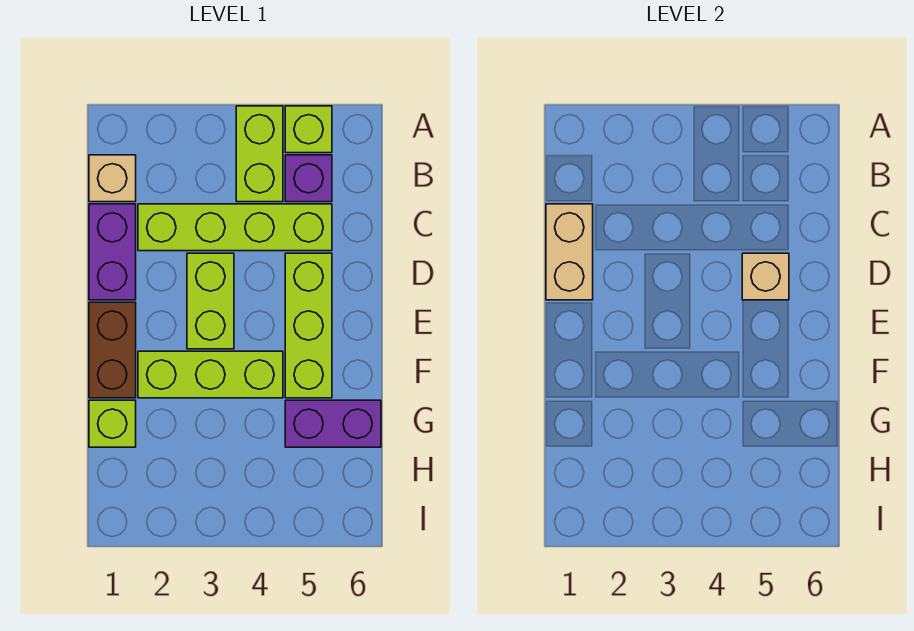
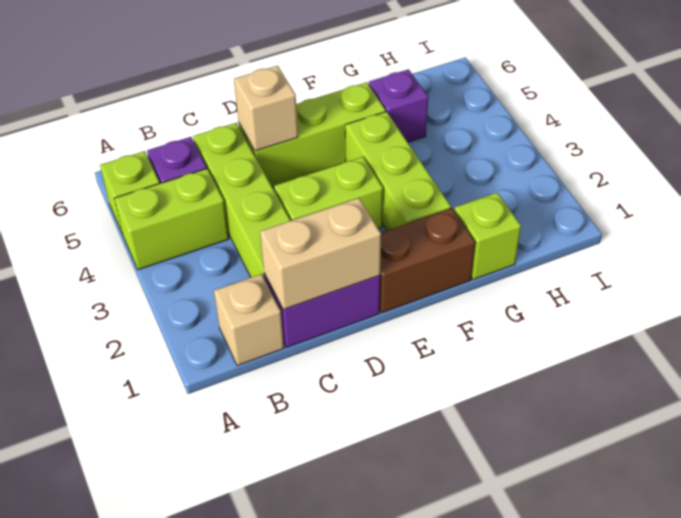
purple brick G5:G6 level 1 -> purple brick G5 level 1

